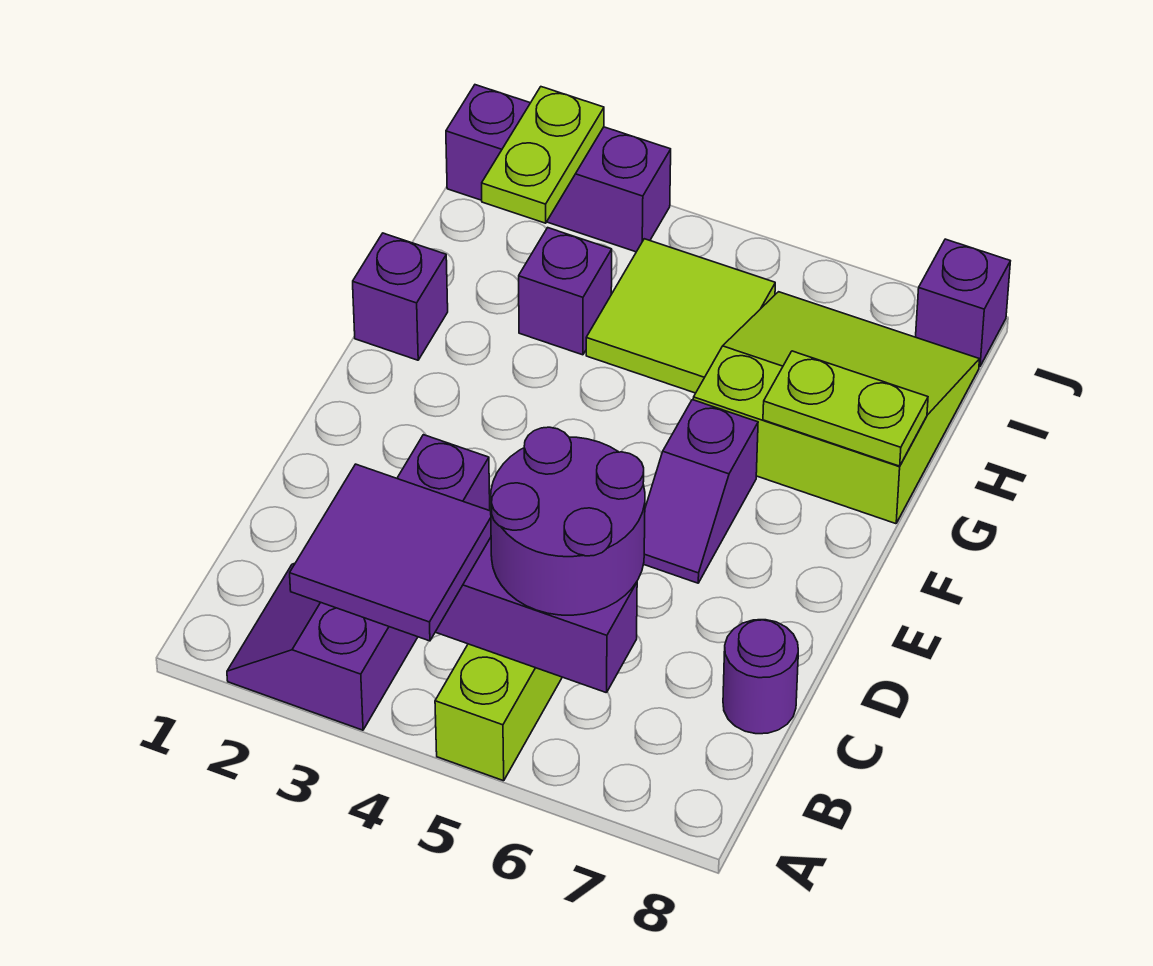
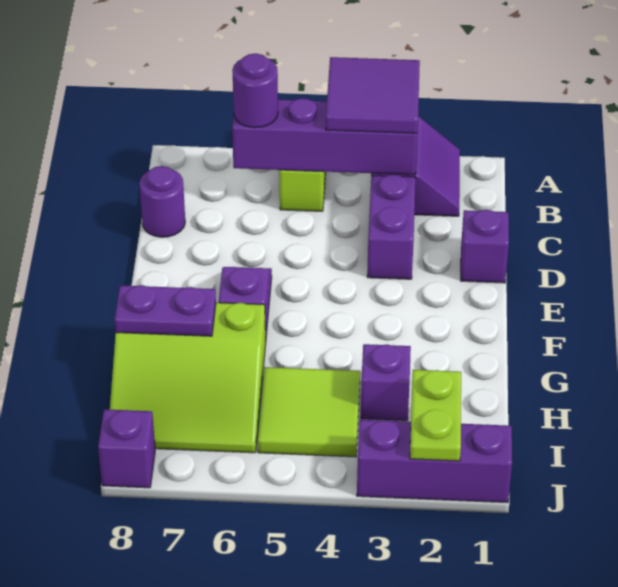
purple round brick B5:C6 level 3 -> purple round brick B6 level 3
purple brick G1 level 1 -> purple brick D1 level 1
lime plate G7:G8 level 2 -> purple plate G7:G8 level 2

